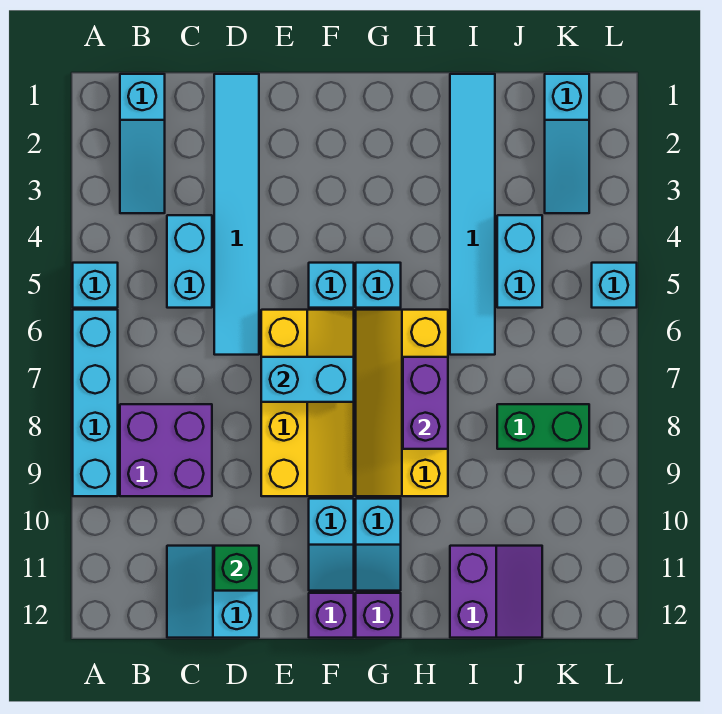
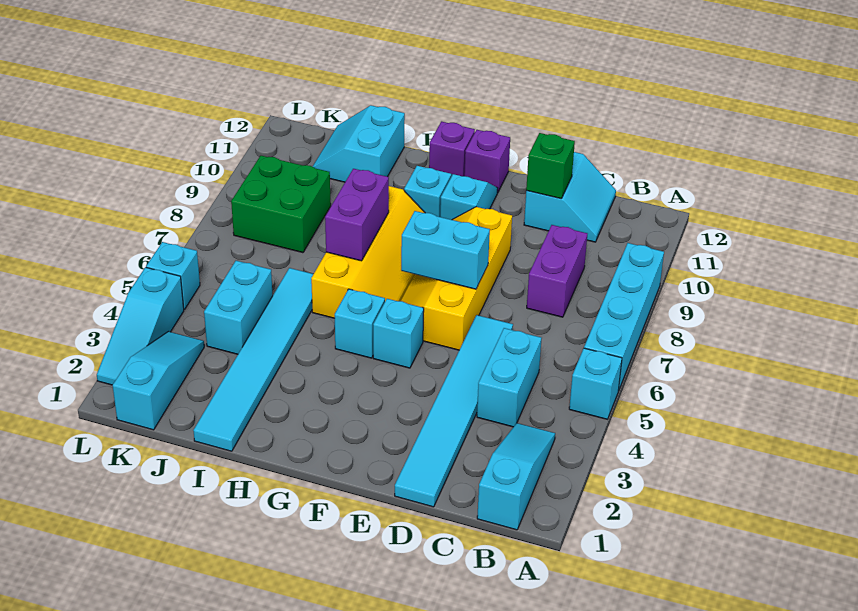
purple brick B8:C9 level 1 -> purple brick C8:C9 level 1
purple slope I11:J12 level 1 top I -> cyan slope I11:J12 level 1 top I
green brick J8:K8 level 1 -> green brick J8:K9 level 1
none -> cyan slope L2:L4 level 1 top 4

